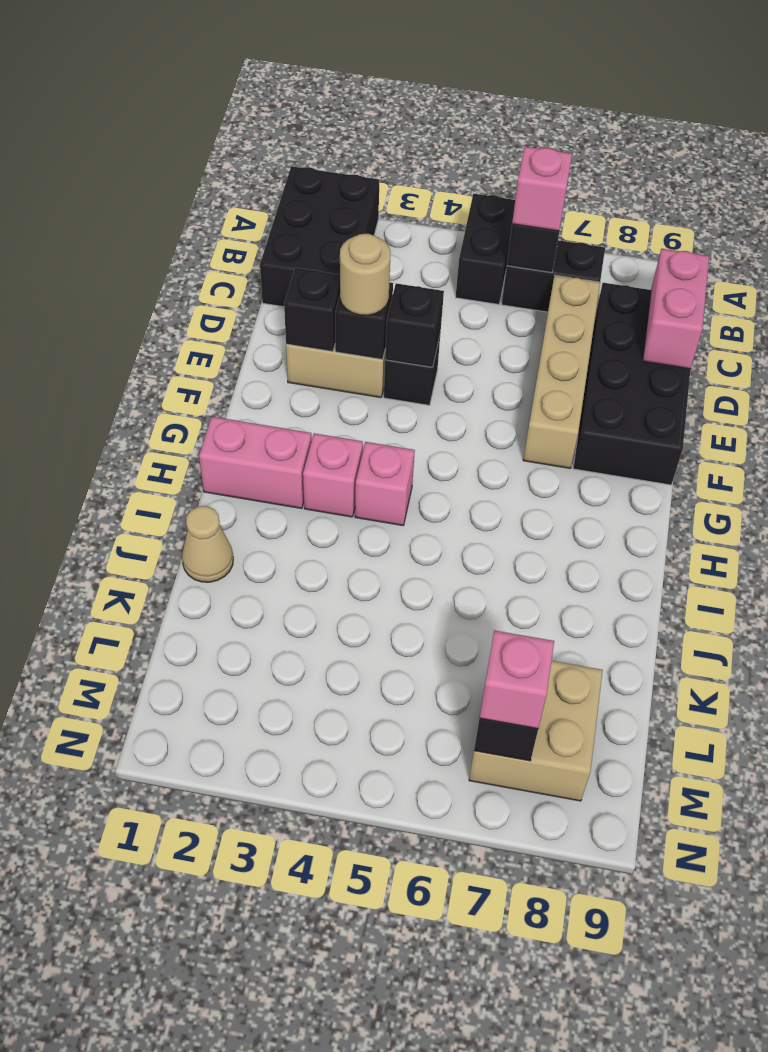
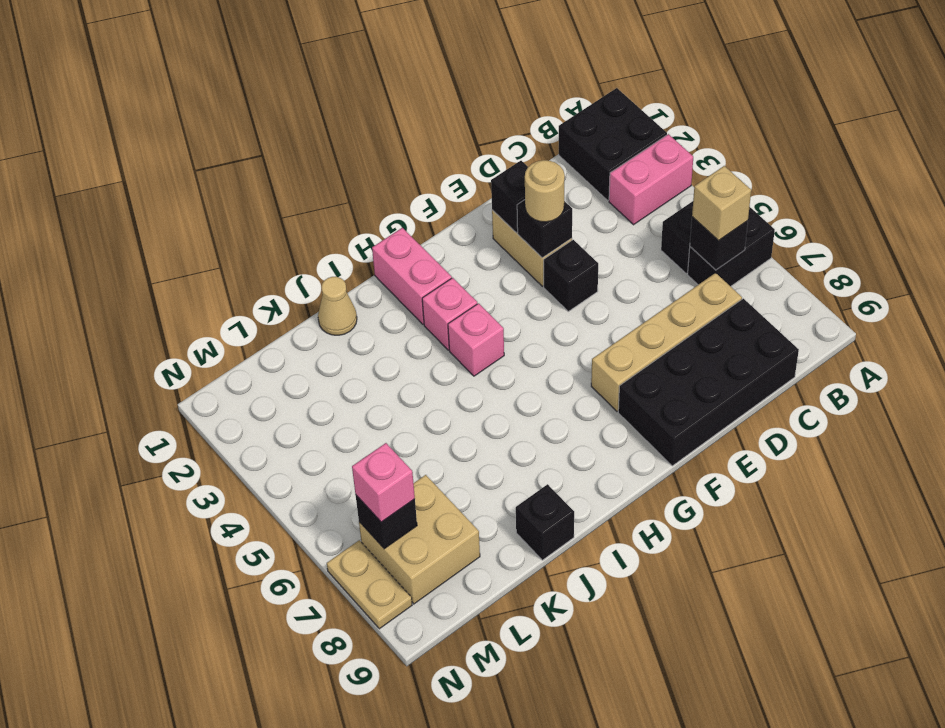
black brick A1:C2 level 1 -> black brick A1:B2 level 1
black brick B6:B7 level 1 -> black brick A6:B6 level 1
pink brick B6 level 3 -> tan brick B6 level 3
pink brick C9:D9 level 2 -> pink brick A3:B3 level 1
black brick E4 level 2 -> black brick J9 level 1
none -> tan plate N7:N8 level 1

